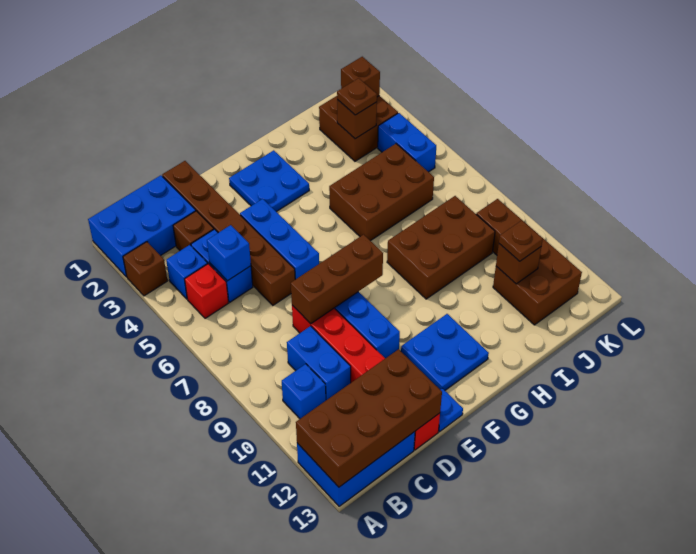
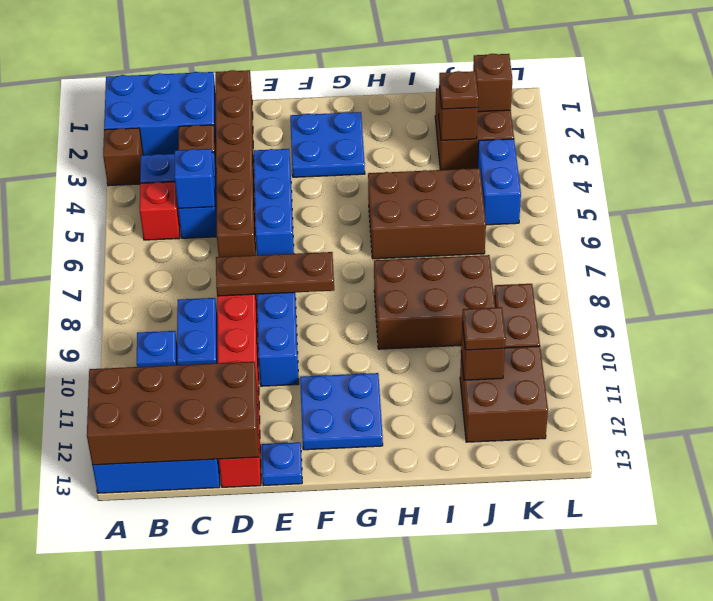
brown brick D8:F8 level 2 -> brown plate D8:F8 level 2

